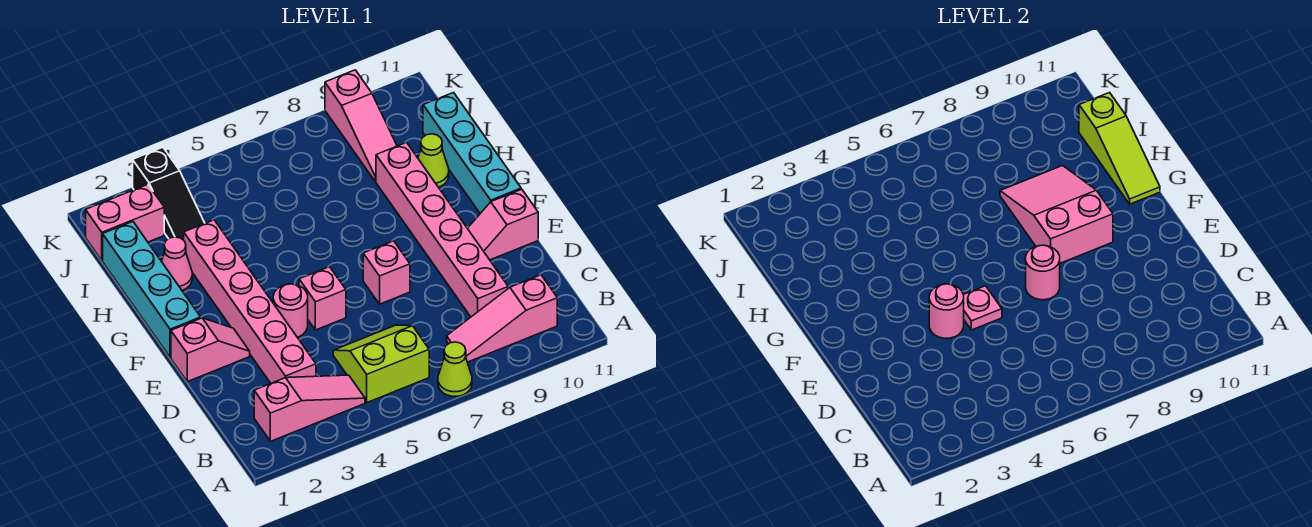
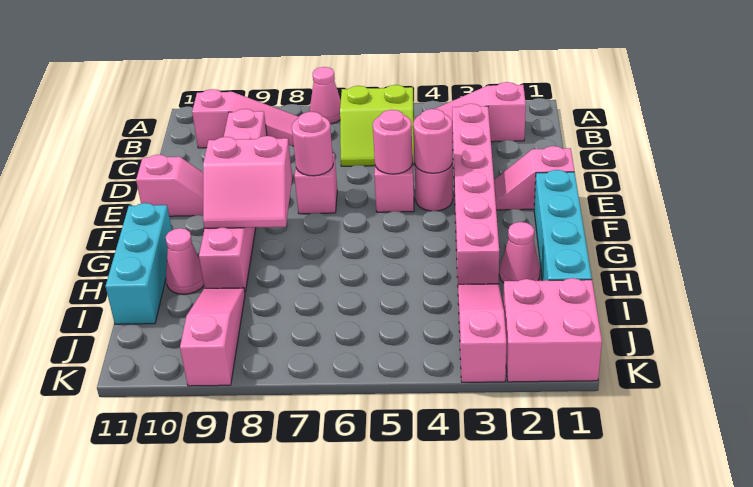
lime cone A7 level 1 -> pink cone A7 level 1
pink plate E5 level 2 -> pink round brick E5 level 2
pink slope F8:H9 level 2 top F -> pink slope F8:G9 level 2 top F
cyan brick F11:I11 level 1 -> cyan brick G11:I11 level 1
lime slope G11:I11 level 2 top I -> none
lime cone H10 level 1 -> pink cone H10 level 1
black slope I3:K3 level 1 top K -> pink slope I3:K3 level 1 top K
pink brick J1:J2 level 1 -> pink brick J1:K2 level 1

